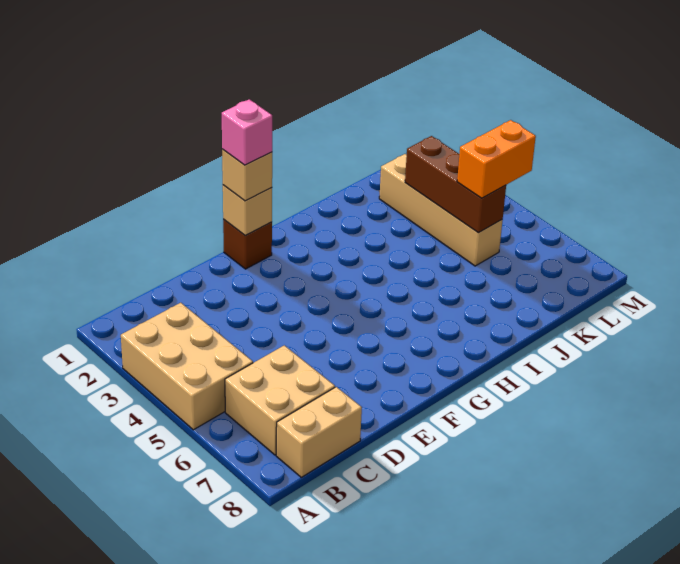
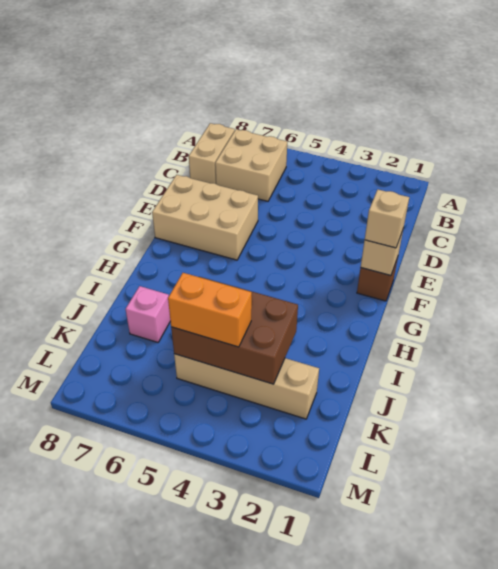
tan brick A3:B5 level 1 -> tan brick E6:F8 level 1
pink brick F1 level 4 -> pink brick J7 level 1
brown brick K3:K5 level 2 -> brown brick J3:K5 level 2
orange brick K5:L5 level 3 -> orange brick K4:K5 level 3

